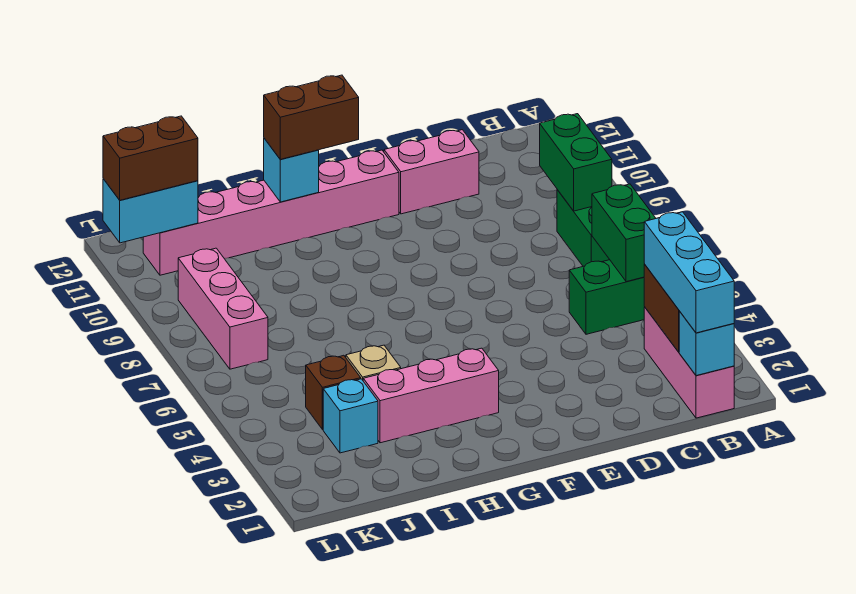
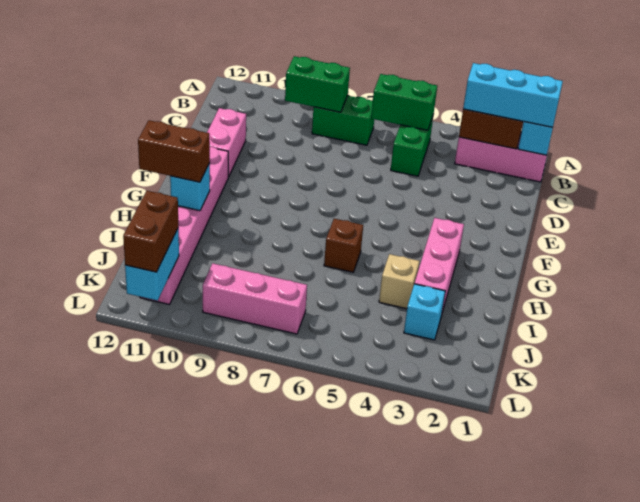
brown brick G11:H11 level 3 -> brown brick H11:H12 level 3
brown brick J4 level 1 -> brown brick H6 level 1

